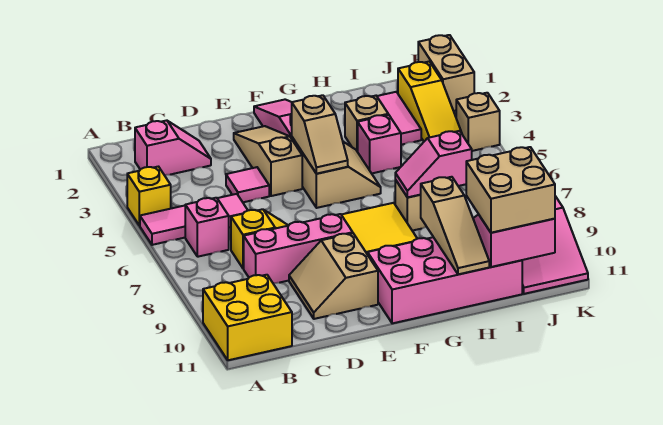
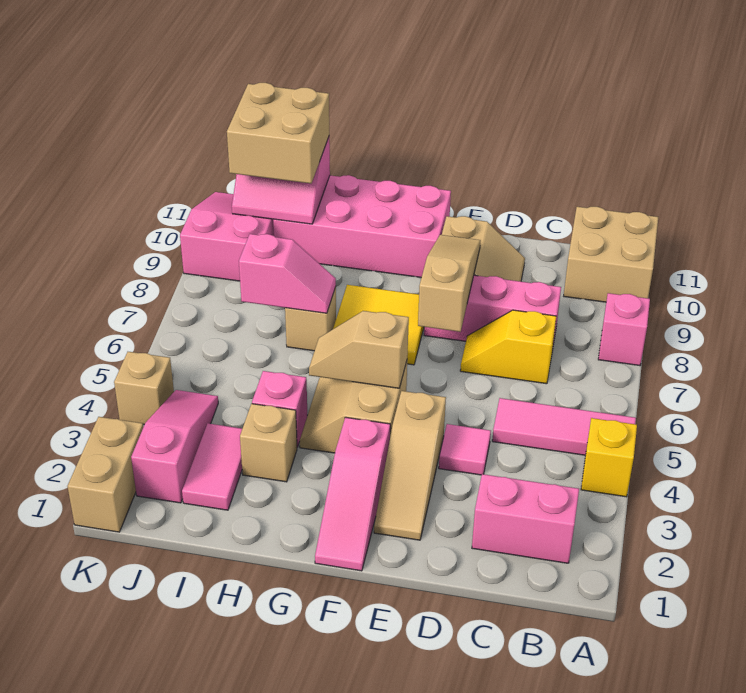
yellow brick A10:B11 level 1 -> tan brick A10:B11 level 1
pink slope B2:C2 level 1 top B -> pink brick B2:C2 level 1
pink brick B6 level 1 -> pink brick A8 level 1
tan slope F4:F5 level 2 top 4 -> tan slope F5:G5 level 2 top F
tan slope H9:H11 level 2 top 9 -> tan slope E7:E9 level 2 top 7
yellow slope J2:J4 level 1 top 2 -> pink slope J2:J4 level 1 top 2

